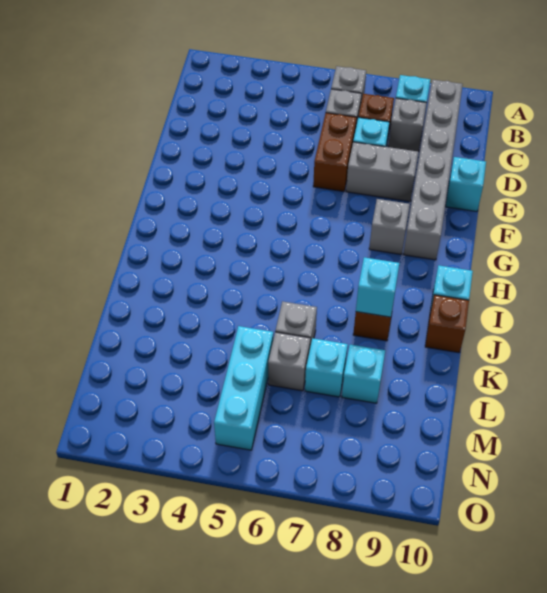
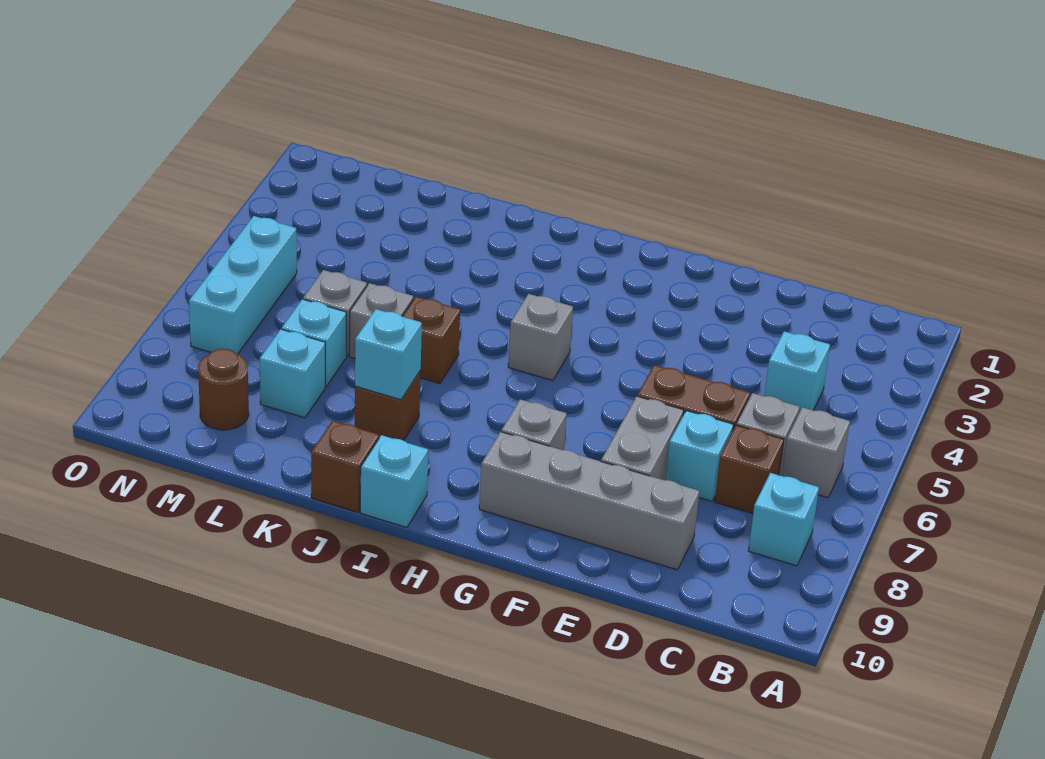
grey brick B9:G9 level 1 -> grey brick D9:G9 level 1
grey brick C8 level 1 -> grey brick H5 level 1
cyan brick E10 level 1 -> cyan brick C4 level 1
none -> brown brick J6 level 1
cyan brick L5:N5 level 1 -> cyan brick N5:N7 level 1
none -> brown round brick M9 level 1

